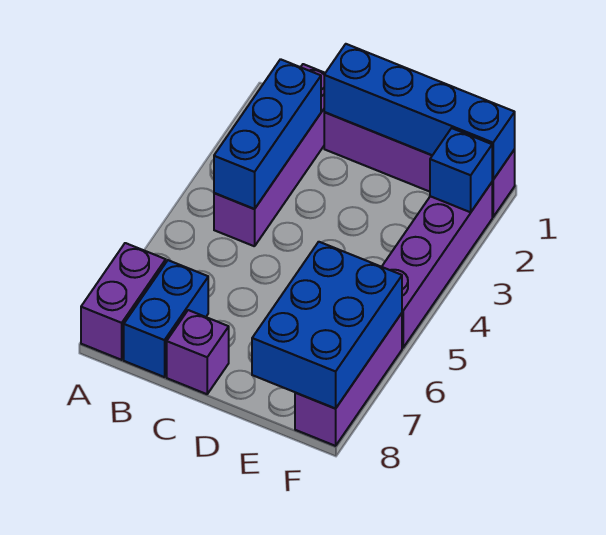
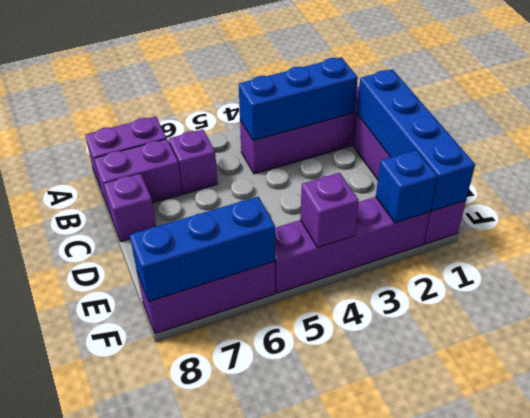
none -> purple brick B6 level 1
blue brick B7:B8 level 1 -> purple brick B7:B8 level 1
blue brick E6:F8 level 2 -> blue brick F6:F8 level 2
none -> purple brick F4 level 2

